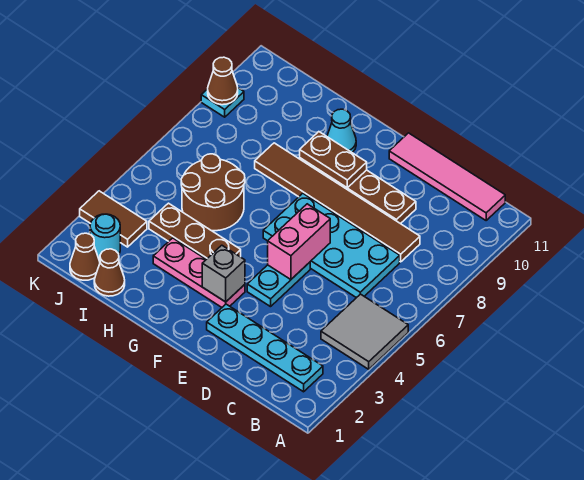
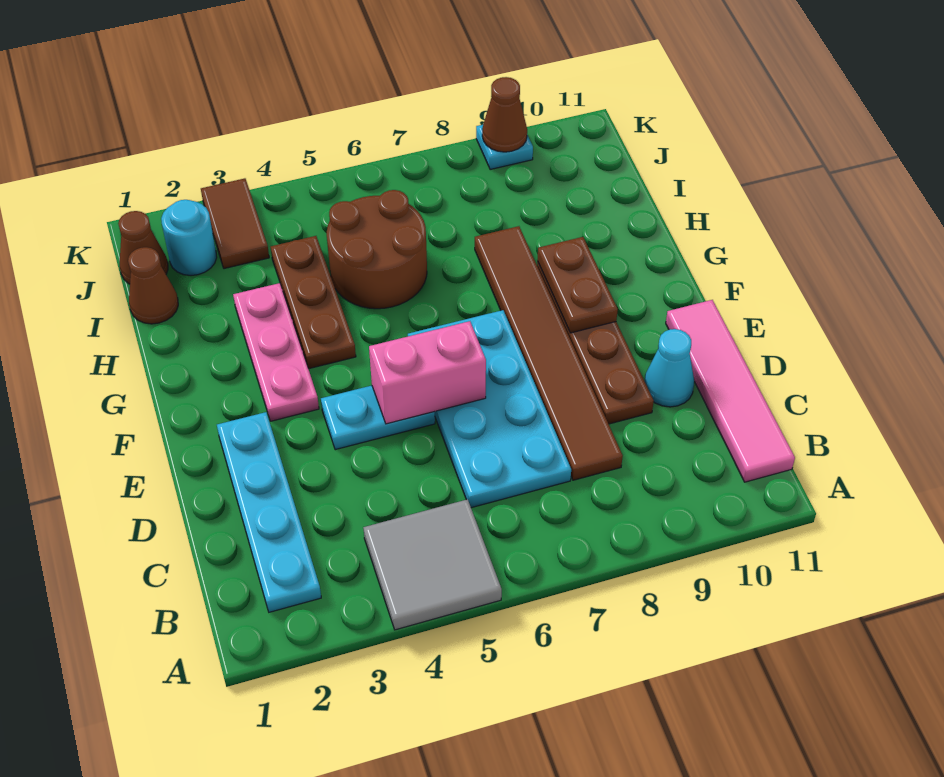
grey brick F3 level 2 -> none
cyan cone G10 level 1 -> cyan cone D10 level 1

